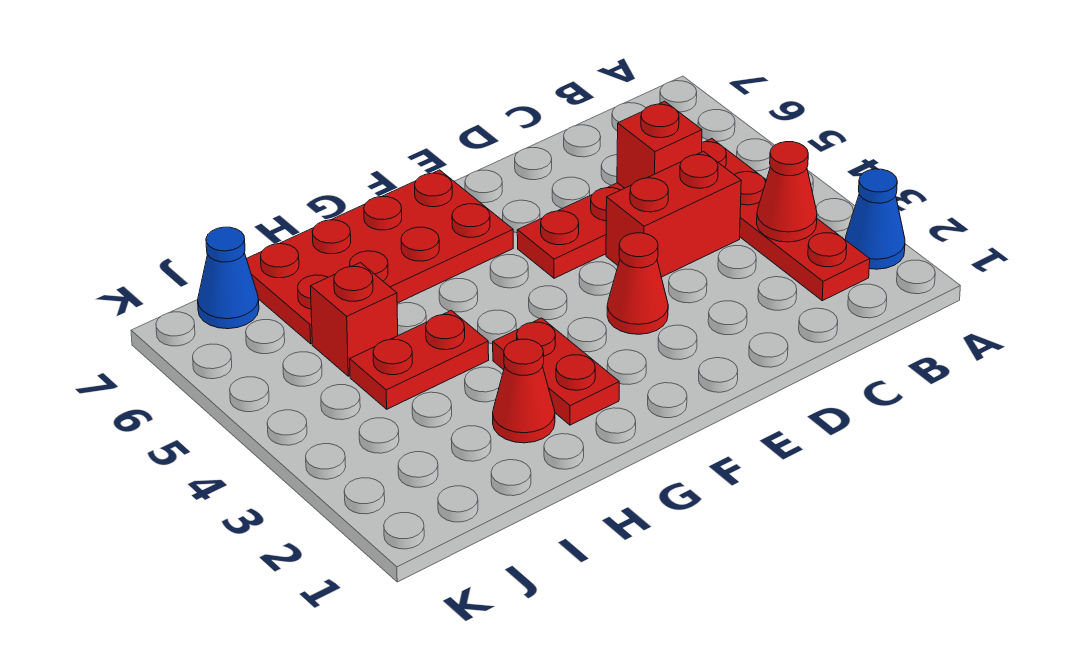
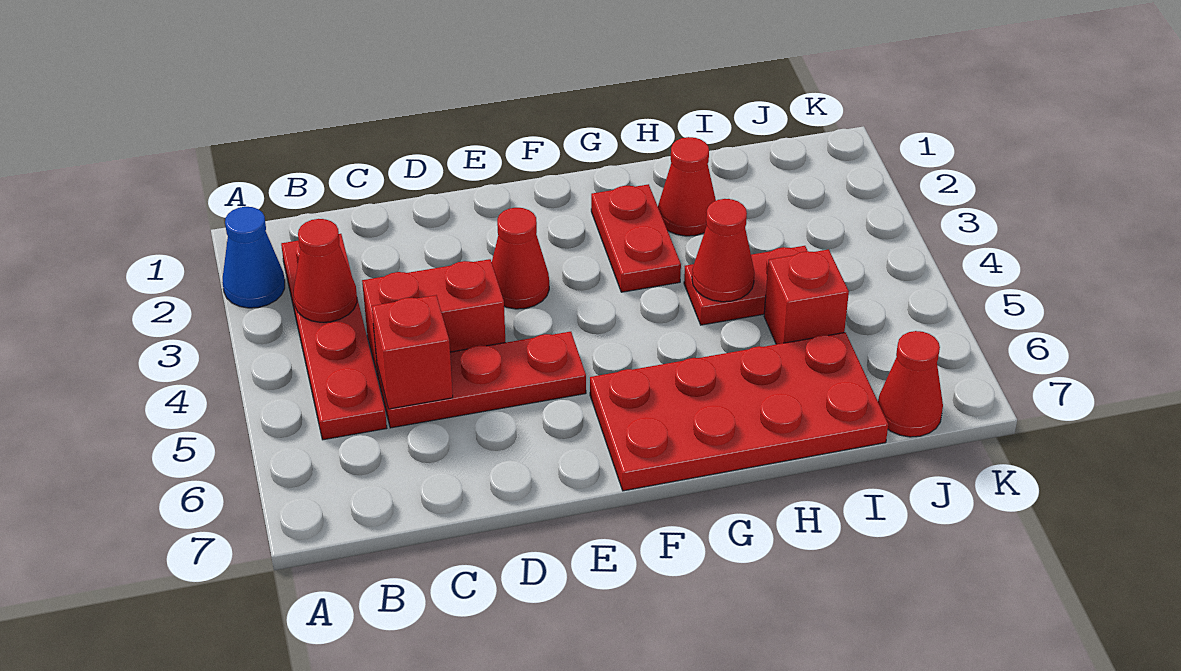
none -> red cone H4 level 2
blue cone J7 level 1 -> red cone J7 level 1

